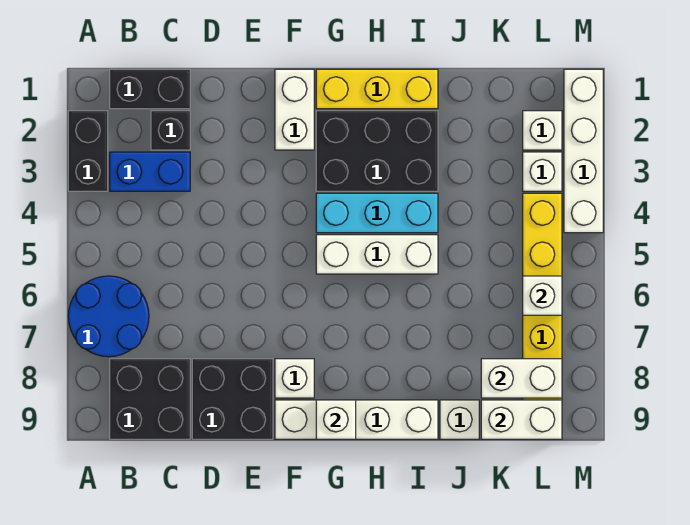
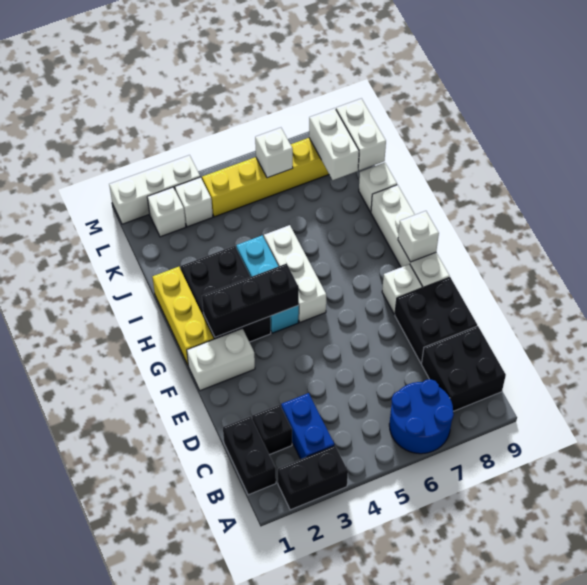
none -> black brick G2:G4 level 2
white brick M1:M4 level 1 -> white brick M1:M3 level 1

